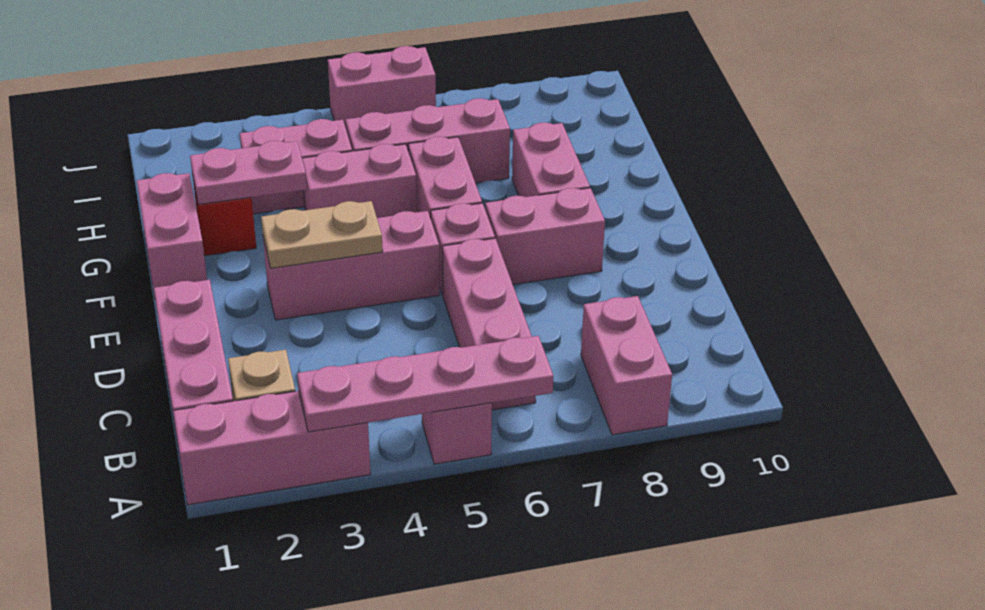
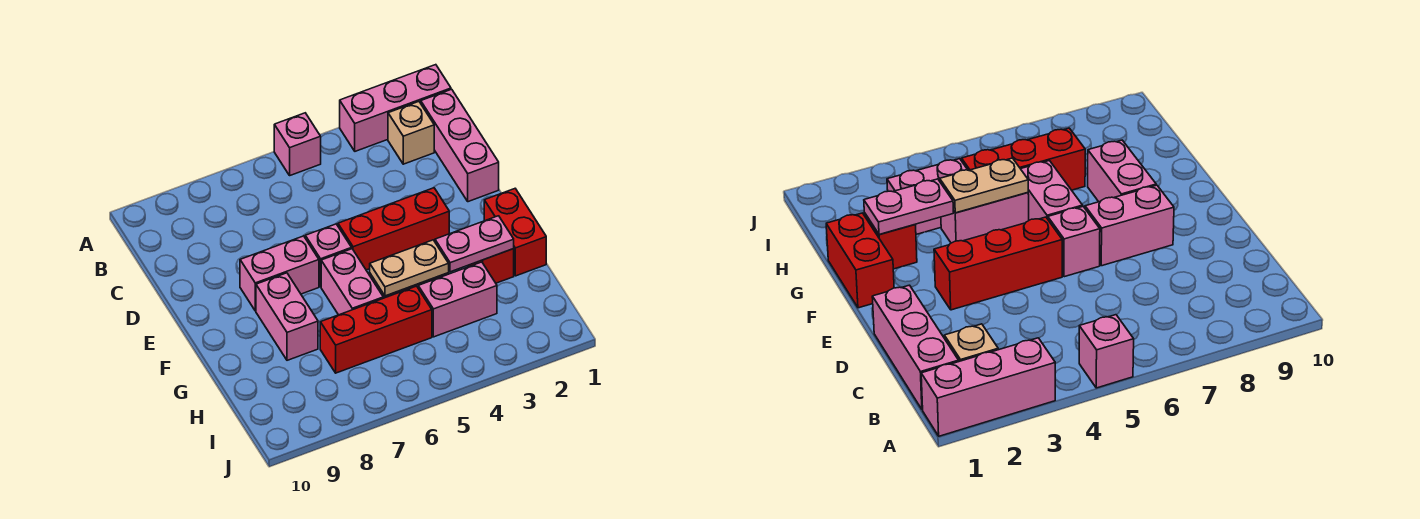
pink plate A3:A6 level 2 -> none
pink brick A8:B8 level 1 -> none
pink brick B6:D6 level 1 -> none
pink brick E3:E5 level 1 -> red brick E3:E5 level 1
tan plate E3:E4 level 2 -> tan plate G4:G5 level 2
pink brick F1:G1 level 1 -> red brick F1:G1 level 1
pink brick H5:H7 level 1 -> red brick H5:H7 level 1
pink brick J5:J6 level 1 -> none

